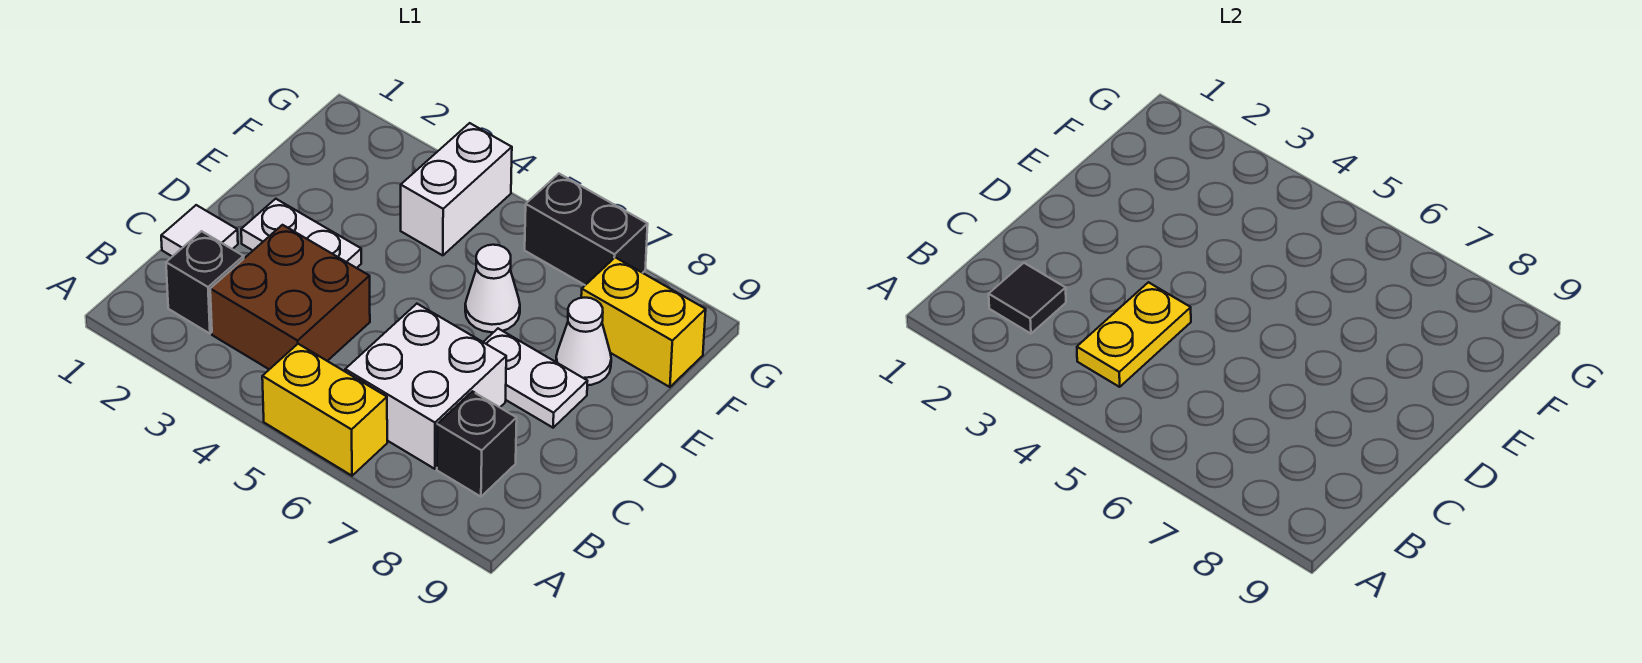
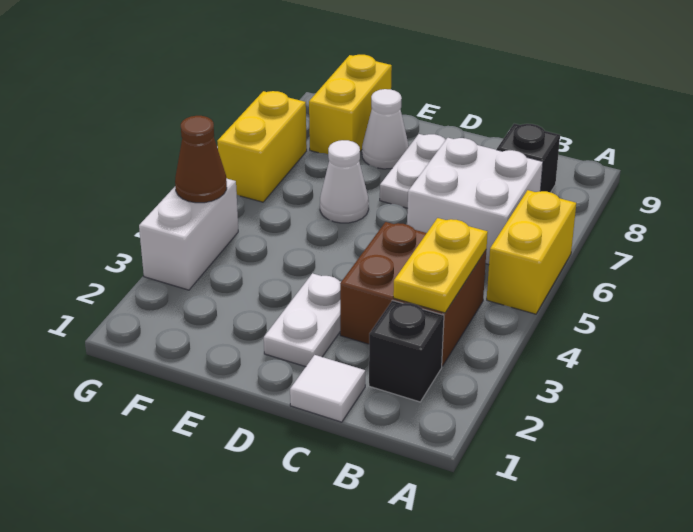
black tile B2 level 2 -> none
yellow plate B4:C4 level 2 -> yellow plate B3:B4 level 2
white brick F4:G4 level 1 -> white brick G3:G4 level 1
none -> brown cone G4 level 2
black brick G6:G7 level 1 -> yellow brick G6:G7 level 1

